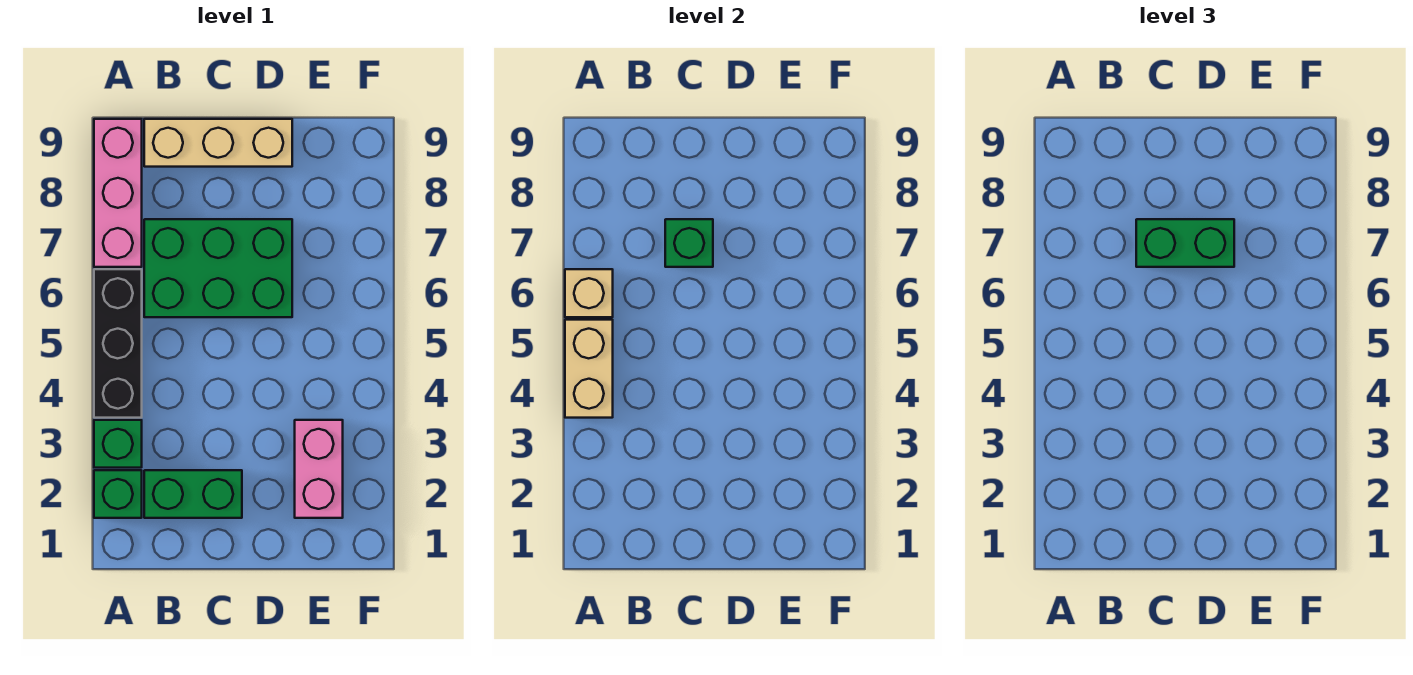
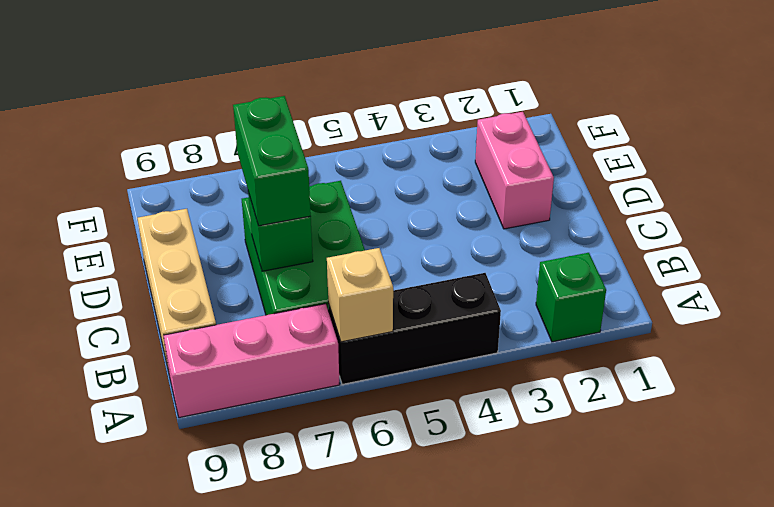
green brick A3 level 1 -> none
tan brick A4:A5 level 2 -> none
green brick B2:C2 level 1 -> none
pink brick E2:E3 level 1 -> pink brick D2:E2 level 1

